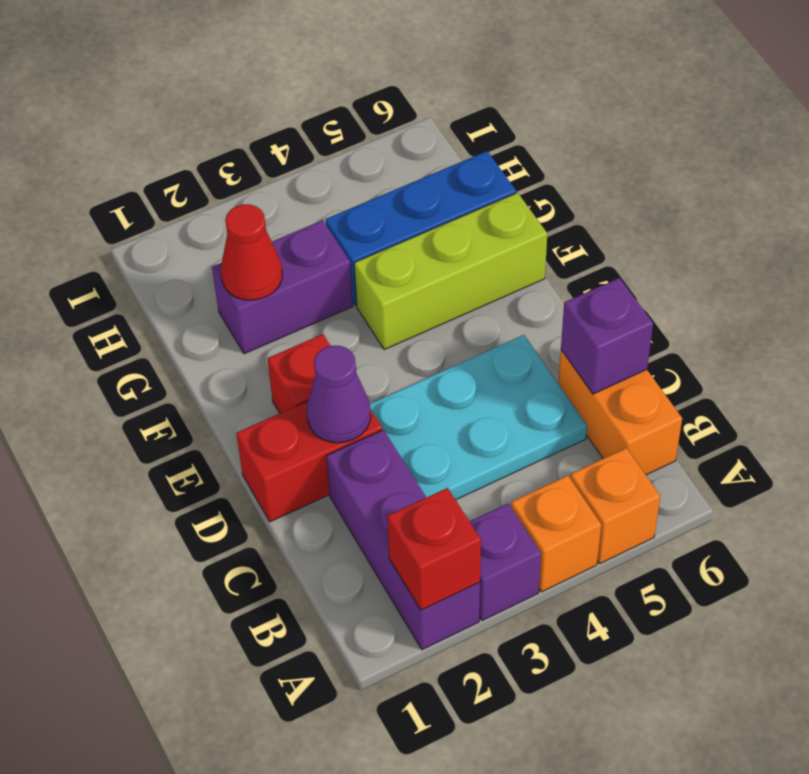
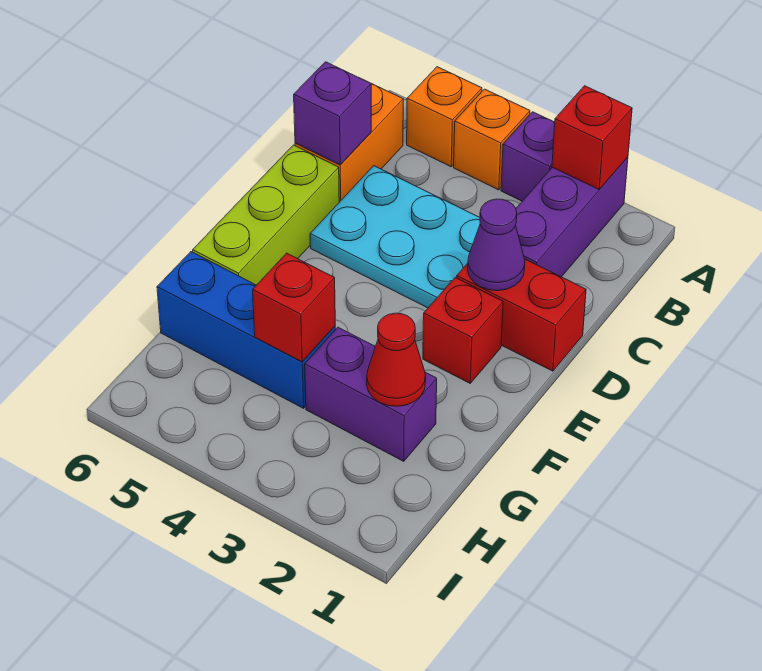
lime brick F4:F6 level 1 -> lime brick D6:F6 level 1
none -> red brick G4 level 2

